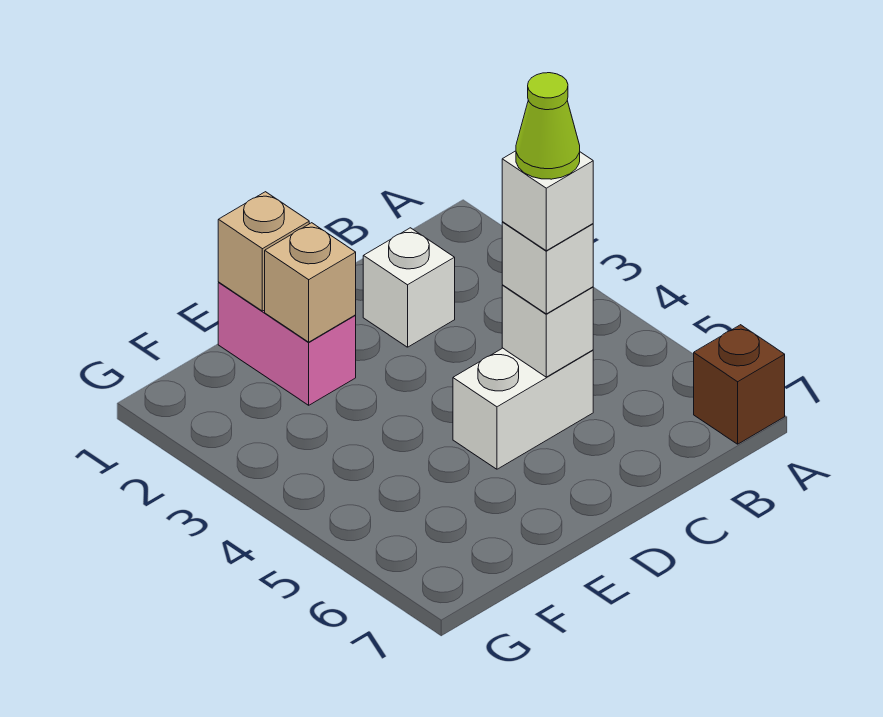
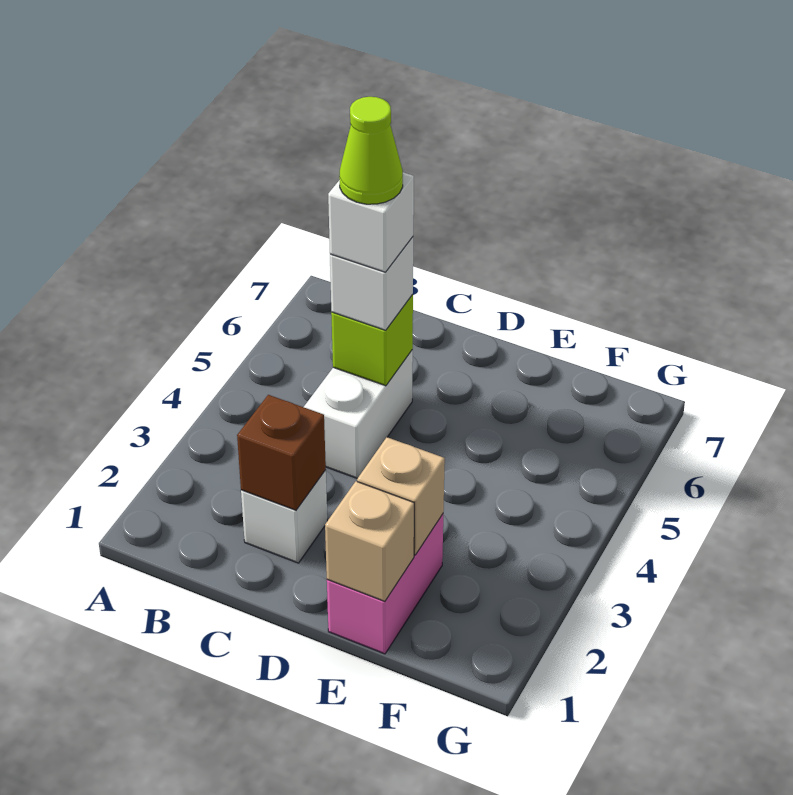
brown brick A7 level 1 -> brown brick C2 level 2
white brick C5:D5 level 1 -> white brick C4:C5 level 1
white brick C5 level 2 -> lime brick C5 level 2

